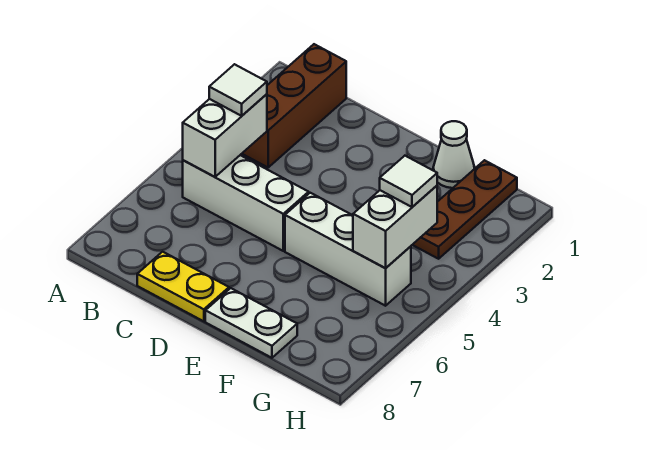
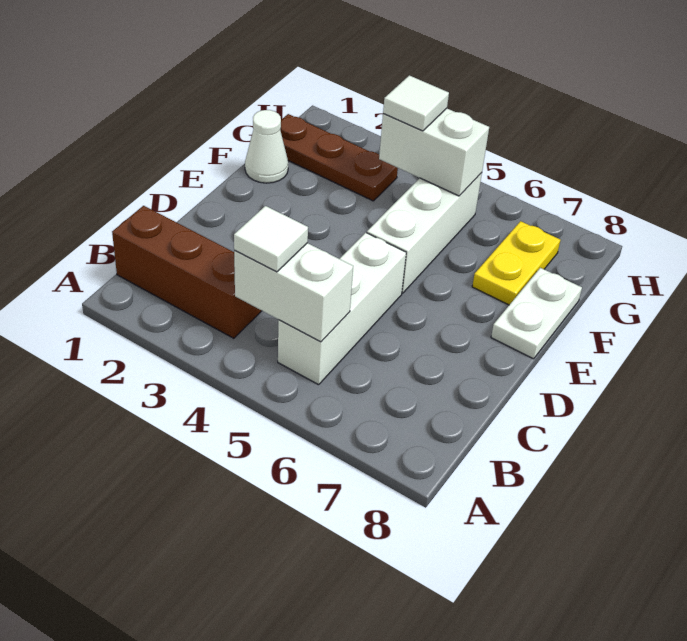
yellow plate C8:D8 level 1 -> yellow plate F7:G7 level 1

